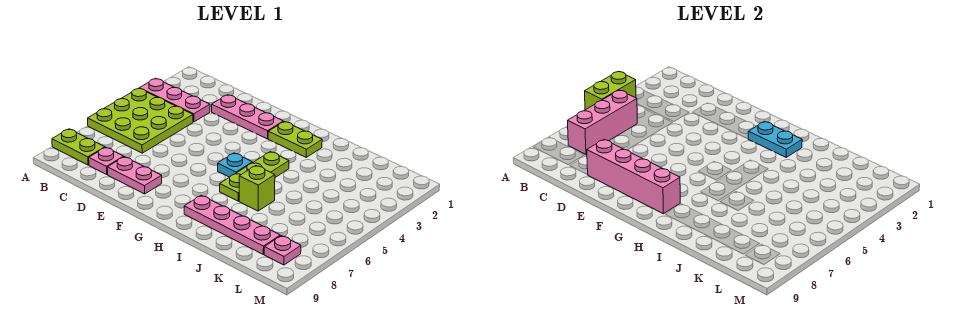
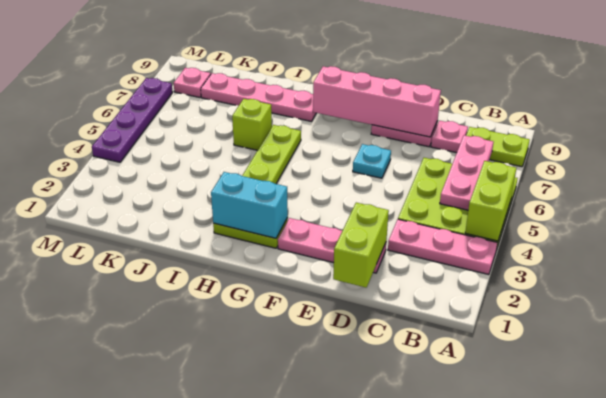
pink brick B5:B7 level 2 -> pink plate B5:B7 level 2
none -> lime brick D1:D2 level 2
cyan plate G2:H2 level 2 -> cyan brick G2:H2 level 2
cyan plate G5 level 1 -> cyan plate E6 level 1
none -> purple plate M4:M7 level 1

